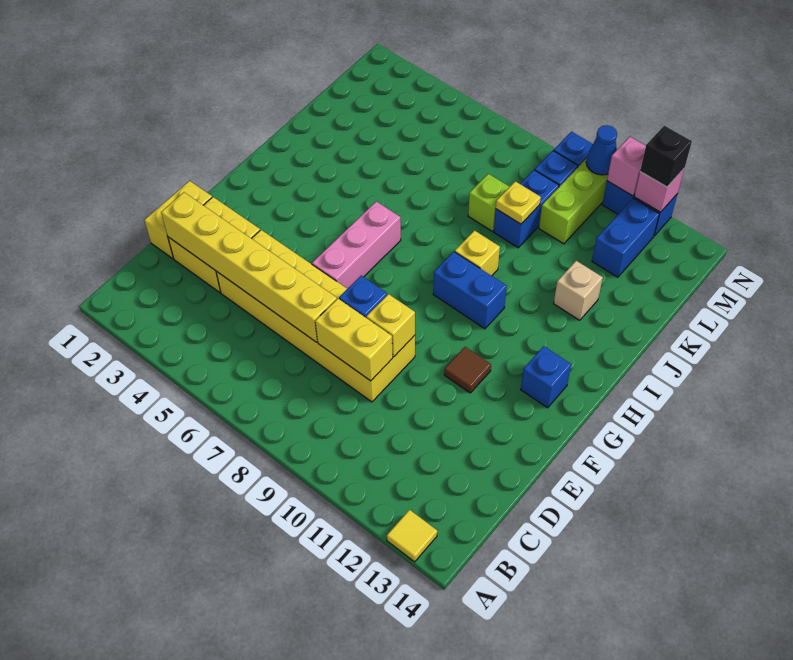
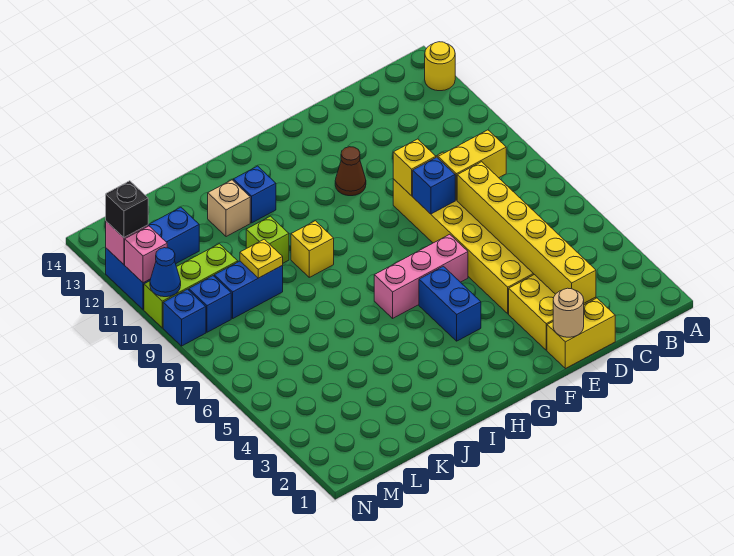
yellow tile A13 level 1 -> yellow round brick A13 level 1
yellow brick D8:D9 level 2 -> yellow brick C8:D8 level 2
none -> tan round brick E1 level 2
brown tile F11 level 1 -> brown cone F11 level 1
blue brick G13 level 1 -> blue brick I12 level 1
blue brick H9:H10 level 1 -> blue brick G4:G5 level 1
lime brick K8 level 1 -> lime brick J10 level 1

